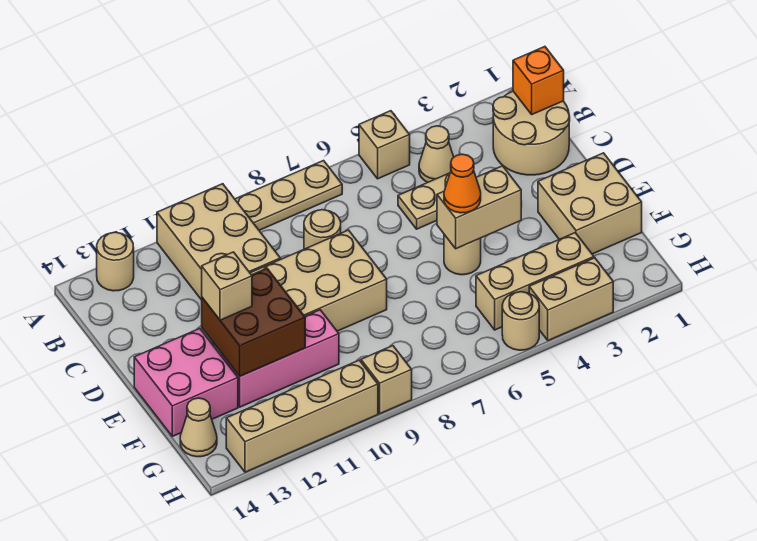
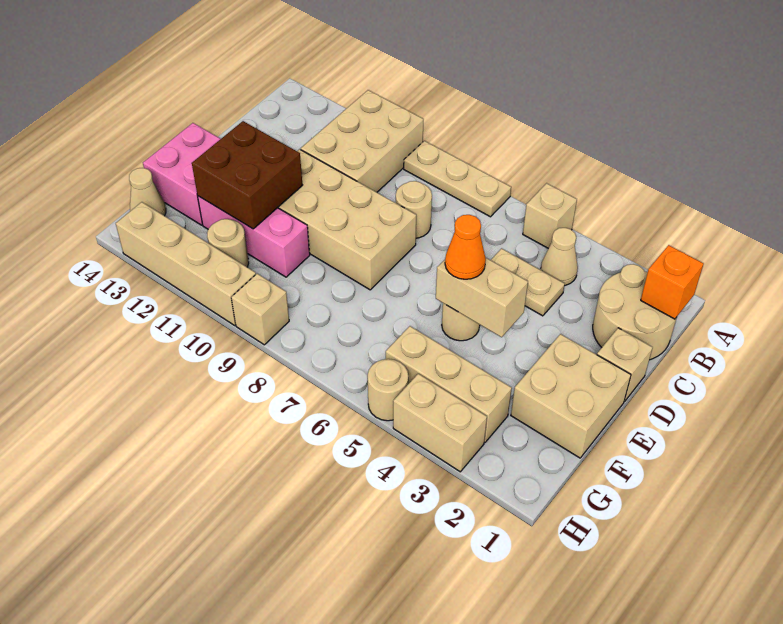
tan round brick A13 level 1 -> tan round brick G11 level 1
tan brick E12 level 3 -> tan brick D1 level 1

